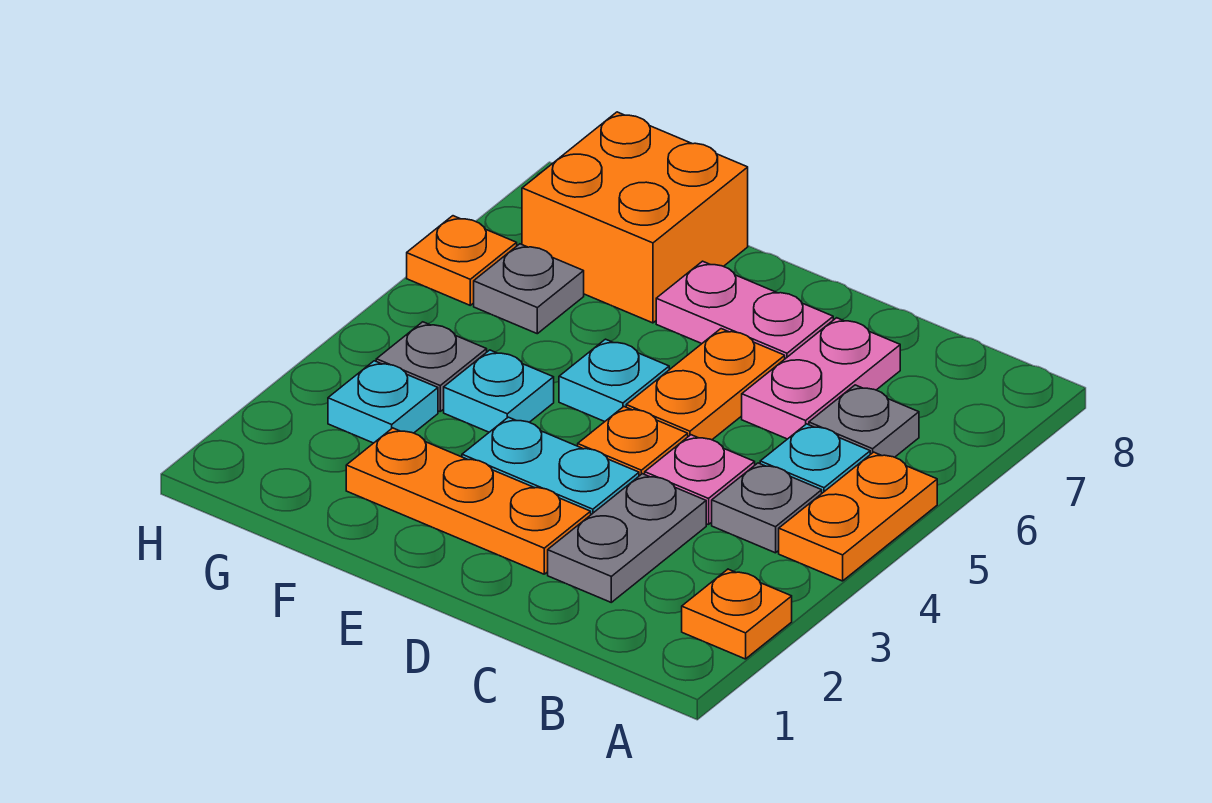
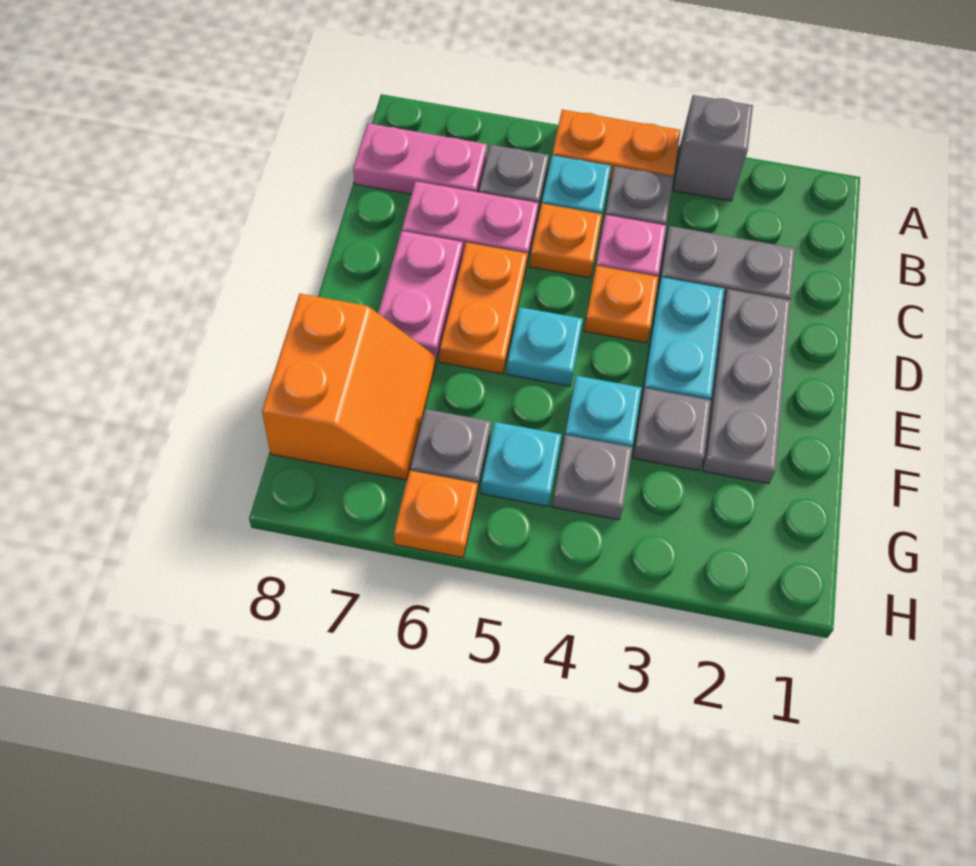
orange plate A2 level 1 -> orange plate C5 level 1
none -> grey brick A3 level 1
none -> pink plate B7:B8 level 1
orange plate D2:F2 level 1 -> grey plate D2:F2 level 1
orange plate D5:D6 level 1 -> orange plate D6:E6 level 1
none -> grey plate F3 level 1
orange brick F7:G8 level 1 -> orange slope F7:G8 level 1 top 8
cyan plate G3 level 1 -> cyan plate G5 level 1

